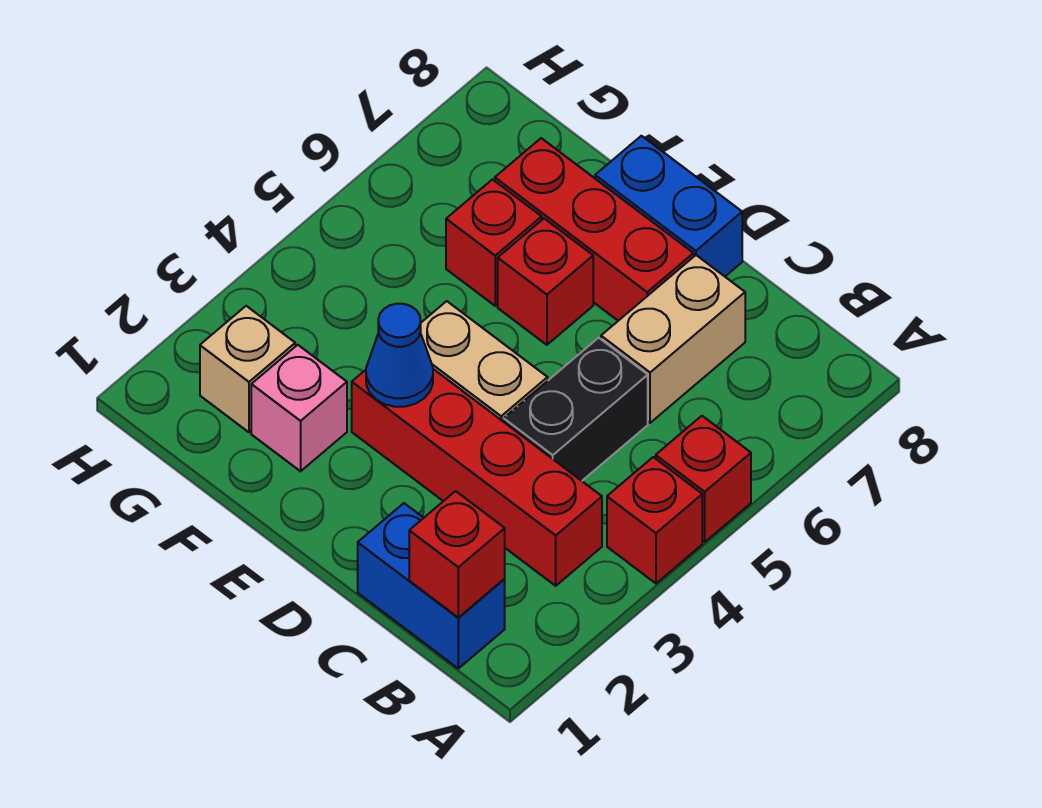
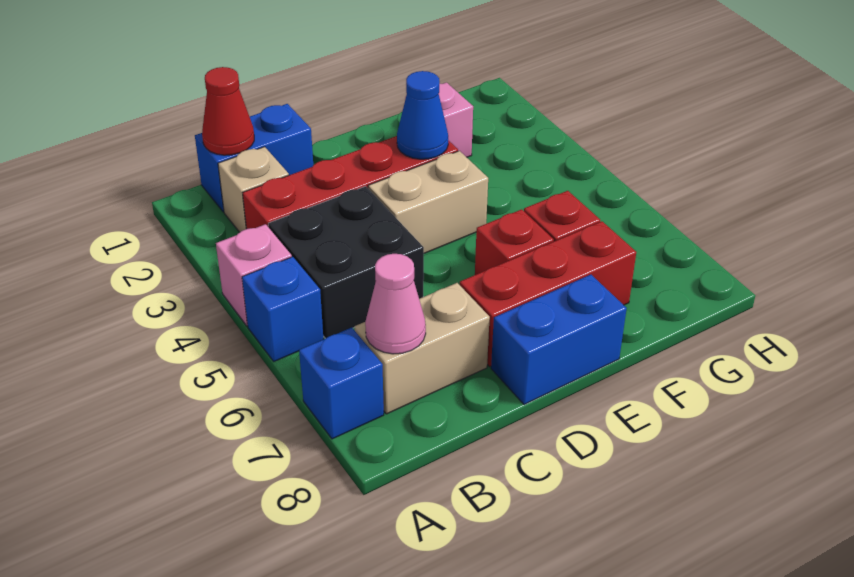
red brick A4 level 1 -> pink brick A4 level 1
red brick A5 level 1 -> blue brick A5 level 1
none -> blue brick A7 level 1
red brick B1 level 2 -> red cone B1 level 2
none -> pink cone B7 level 2
black brick C4:C5 level 1 -> black brick B4:C5 level 1
tan brick C6:C7 level 1 -> tan brick B7:C7 level 1
tan brick G2 level 1 -> tan brick B2 level 1

